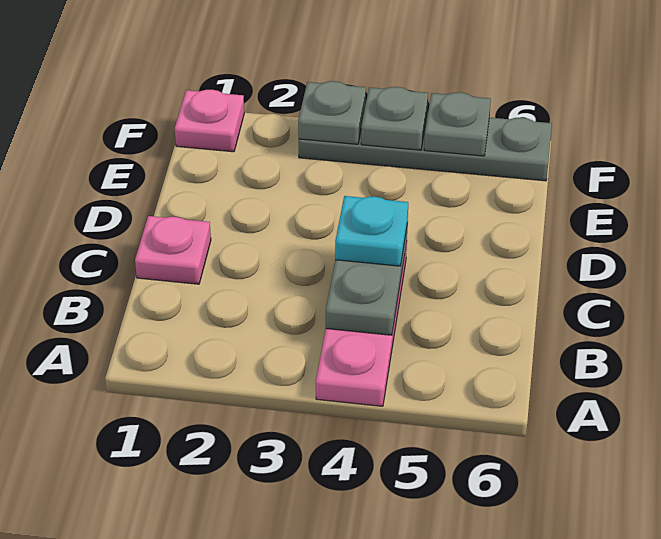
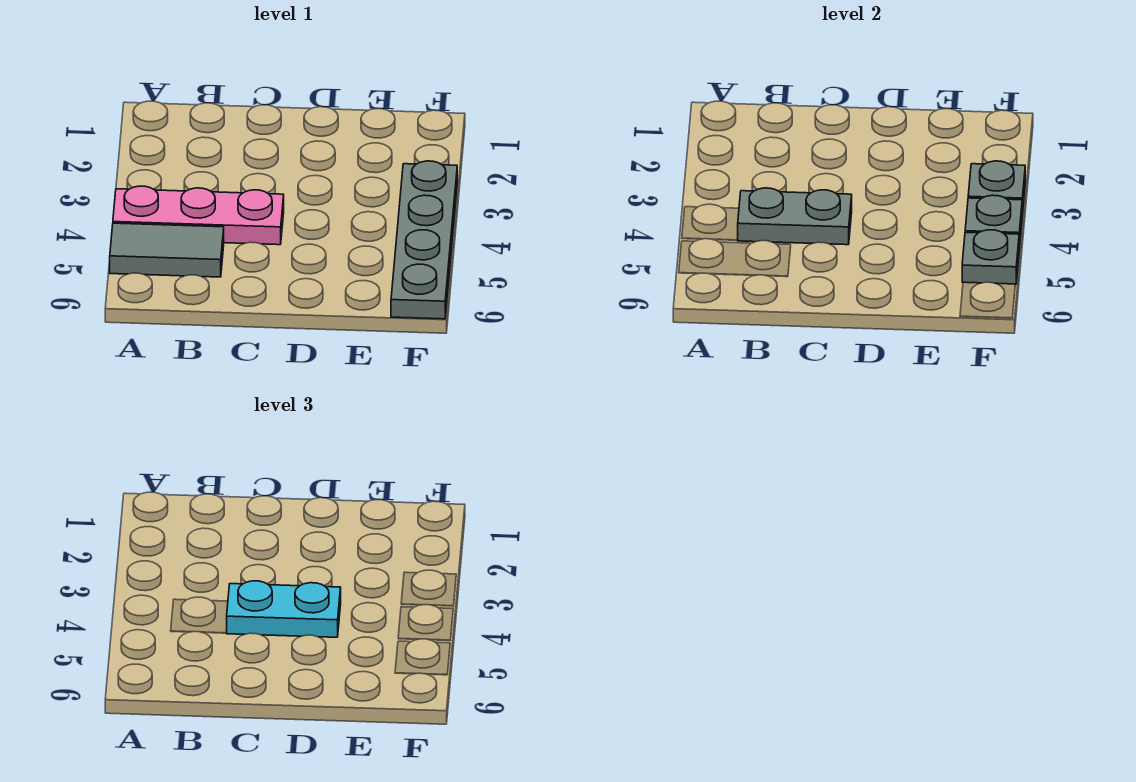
none -> grey tile A5:B5 level 1
pink plate C1 level 1 -> none
cyan plate C4 level 3 -> cyan plate C4:D4 level 3
pink plate F1 level 1 -> none

